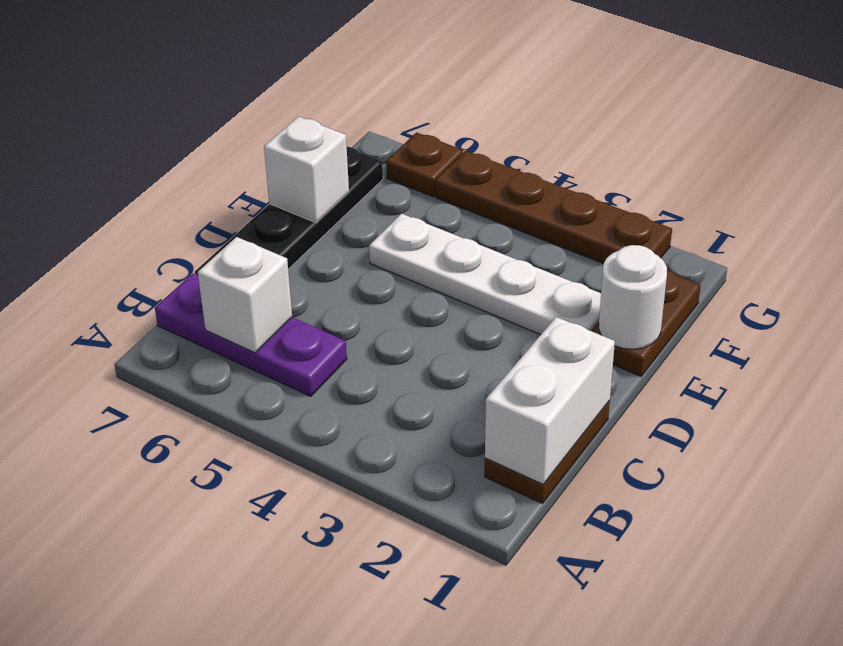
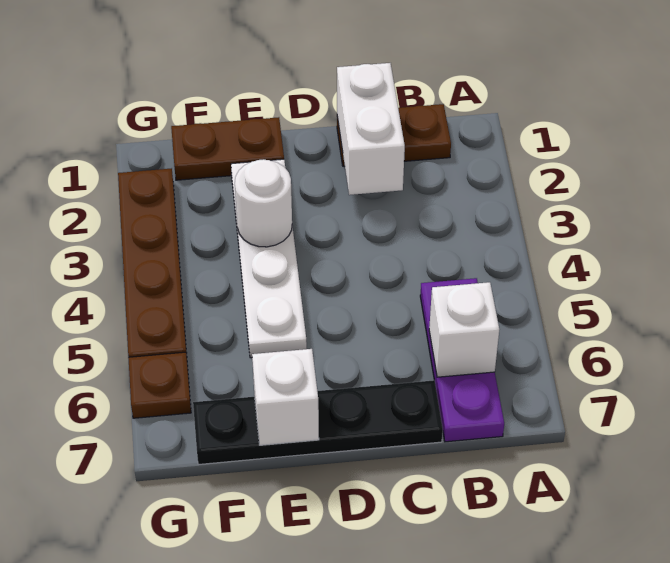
white brick B1:C1 level 2 -> white brick C1:C2 level 2
white round brick E1 level 2 -> white round brick E3 level 2

